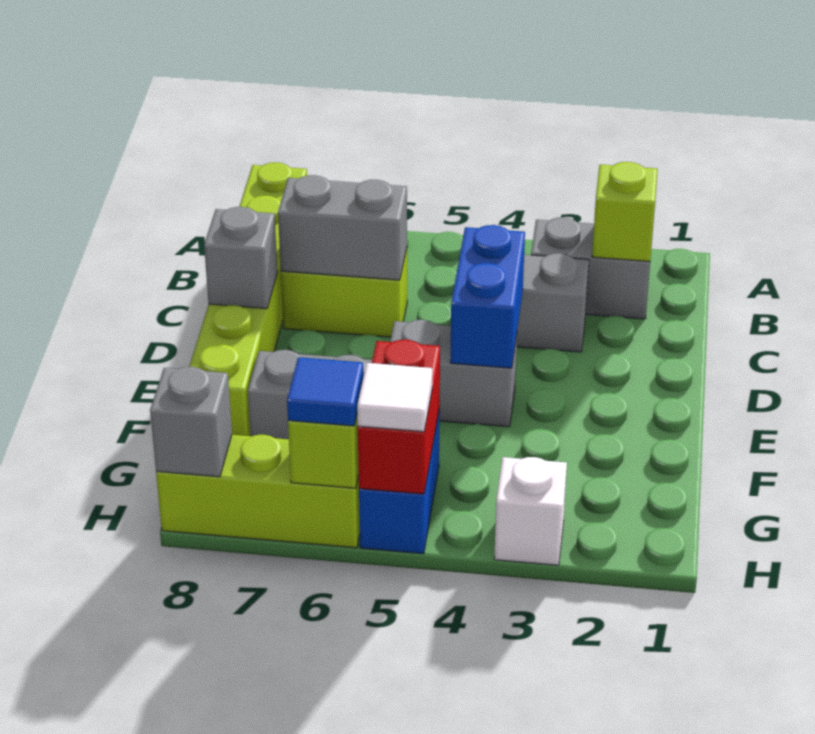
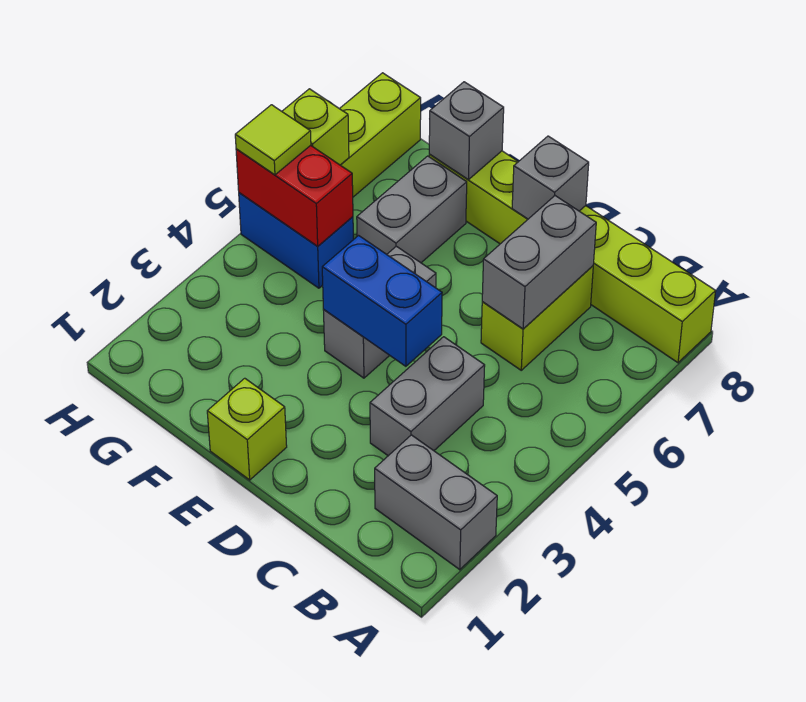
grey brick B2:B3 level 1 -> grey brick A2:B2 level 1
lime brick B2 level 2 -> lime brick E1 level 1
white brick H3 level 1 -> none
white tile H5 level 3 -> lime tile H5 level 3
blue tile H6 level 3 -> none
grey brick H8 level 2 -> grey brick F8 level 2

